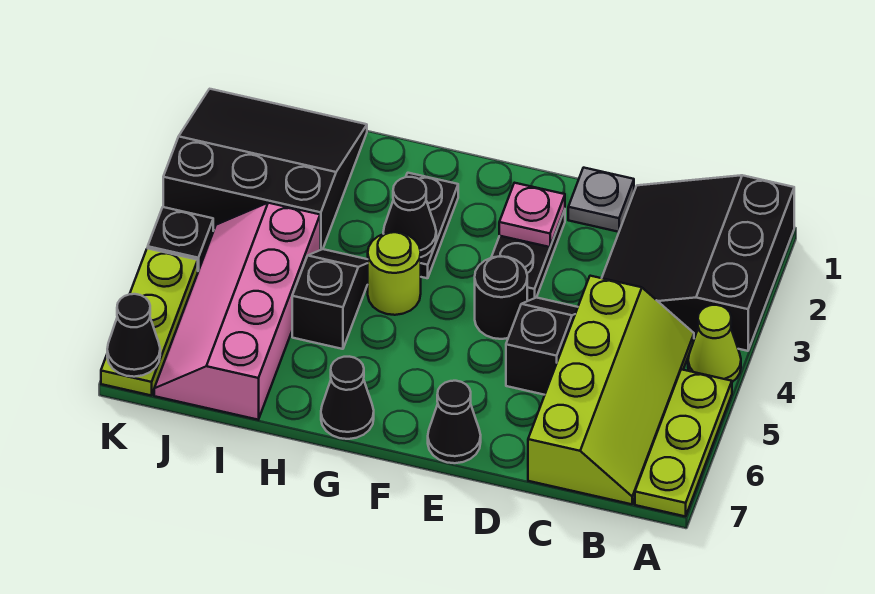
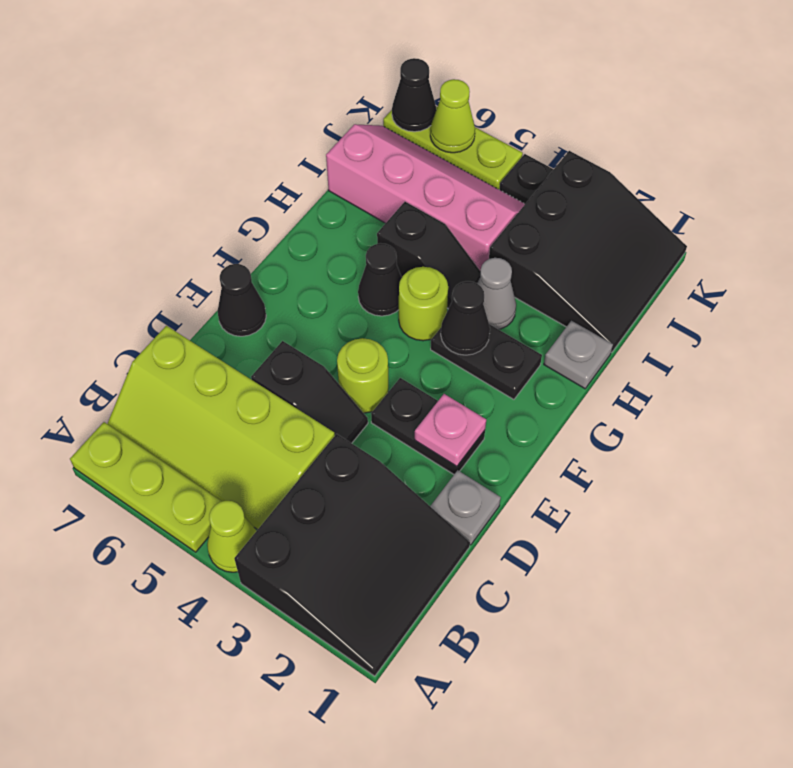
black slope A1:C3 level 1 top A -> black slope A1:C3 level 1 top 3
black round brick E4 level 1 -> lime round brick E4 level 1
black cone G7 level 1 -> black cone G5 level 1
none -> grey plate H1 level 1
none -> grey cone H3 level 1
none -> lime cone K6 level 2

